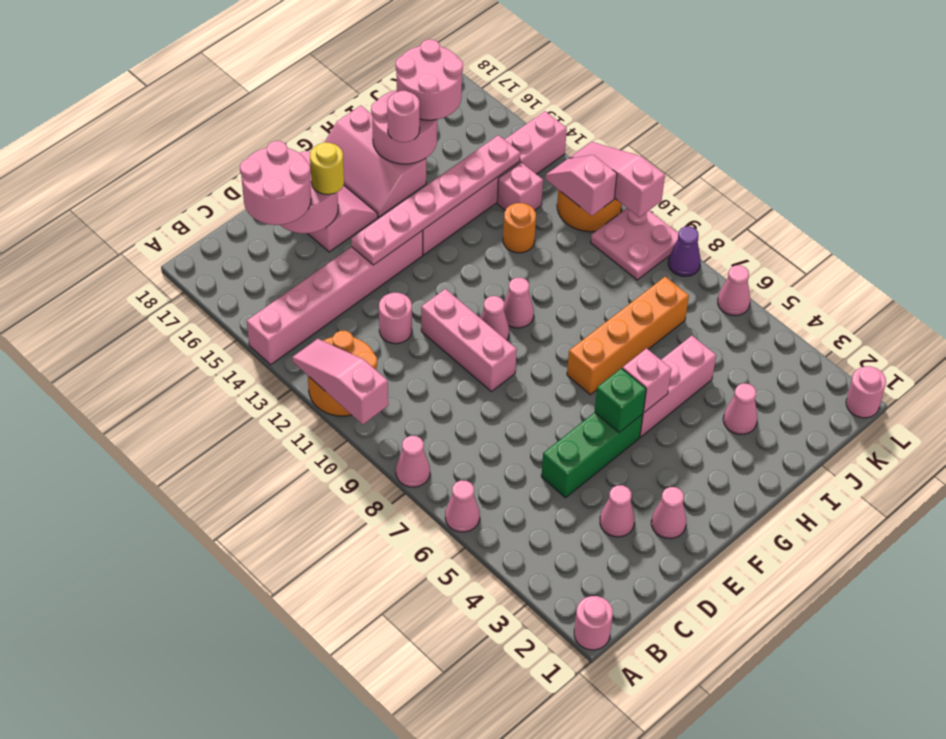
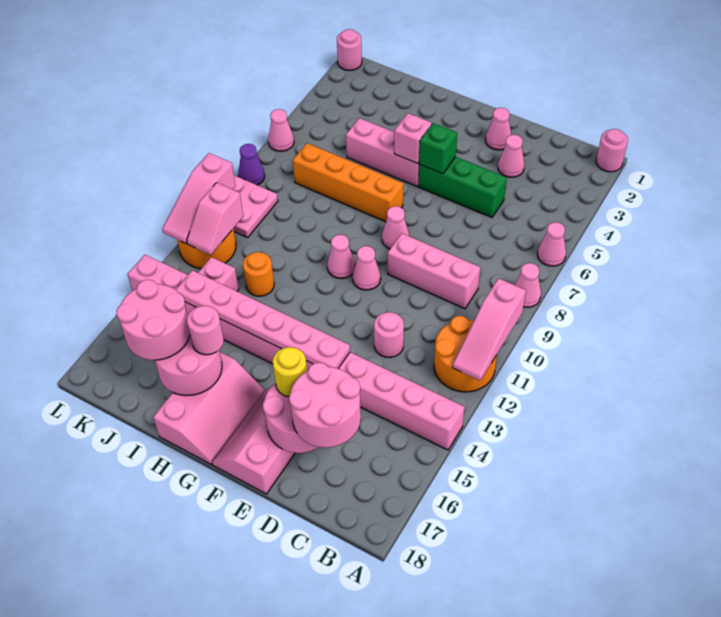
pink brick E9:E11 level 1 -> pink brick C9:E9 level 1
pink cone I3 level 1 -> pink cone F8 level 1

